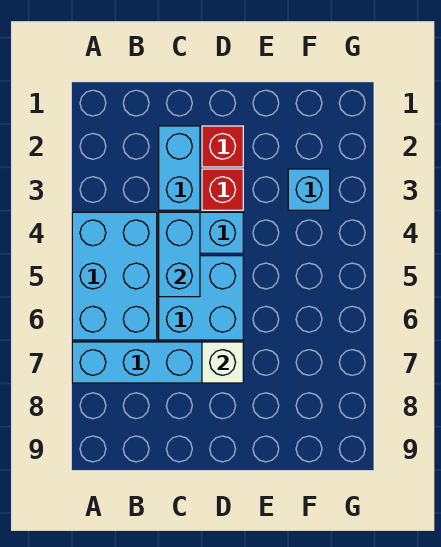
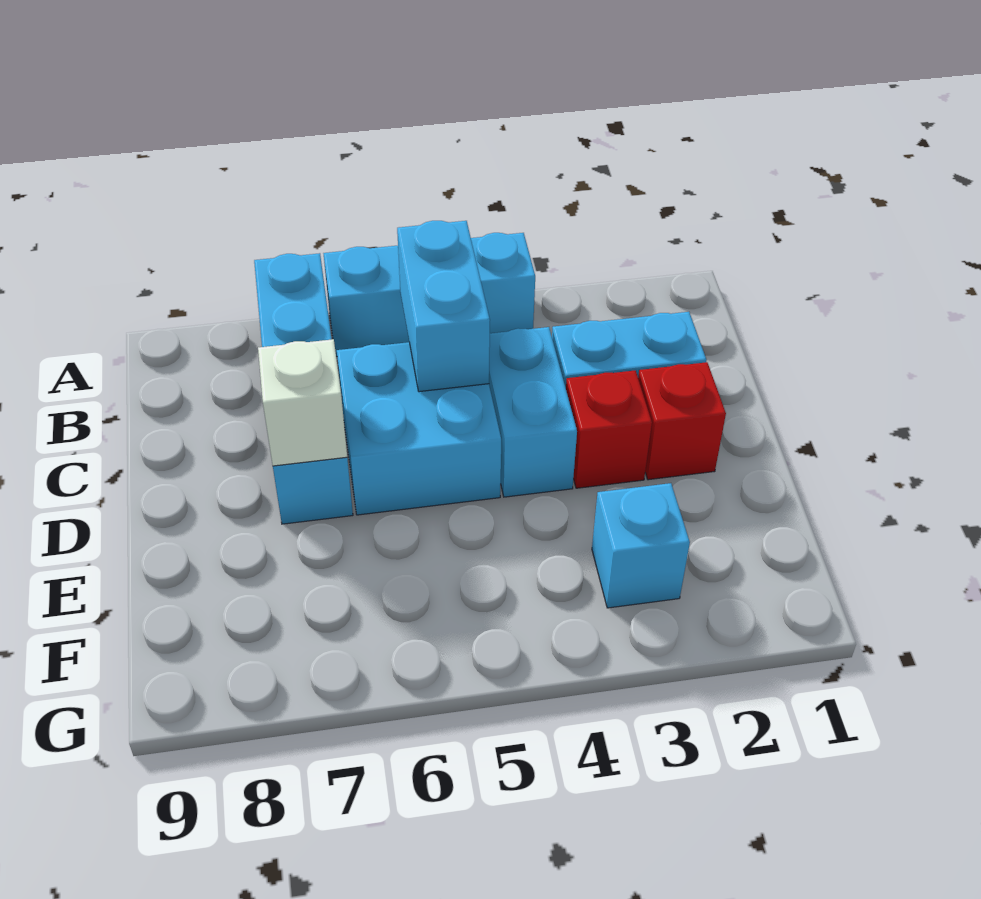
cyan brick A4:B6 level 1 -> cyan brick A4:A6 level 1
cyan brick C4:C5 level 2 -> cyan brick B5:C5 level 2

